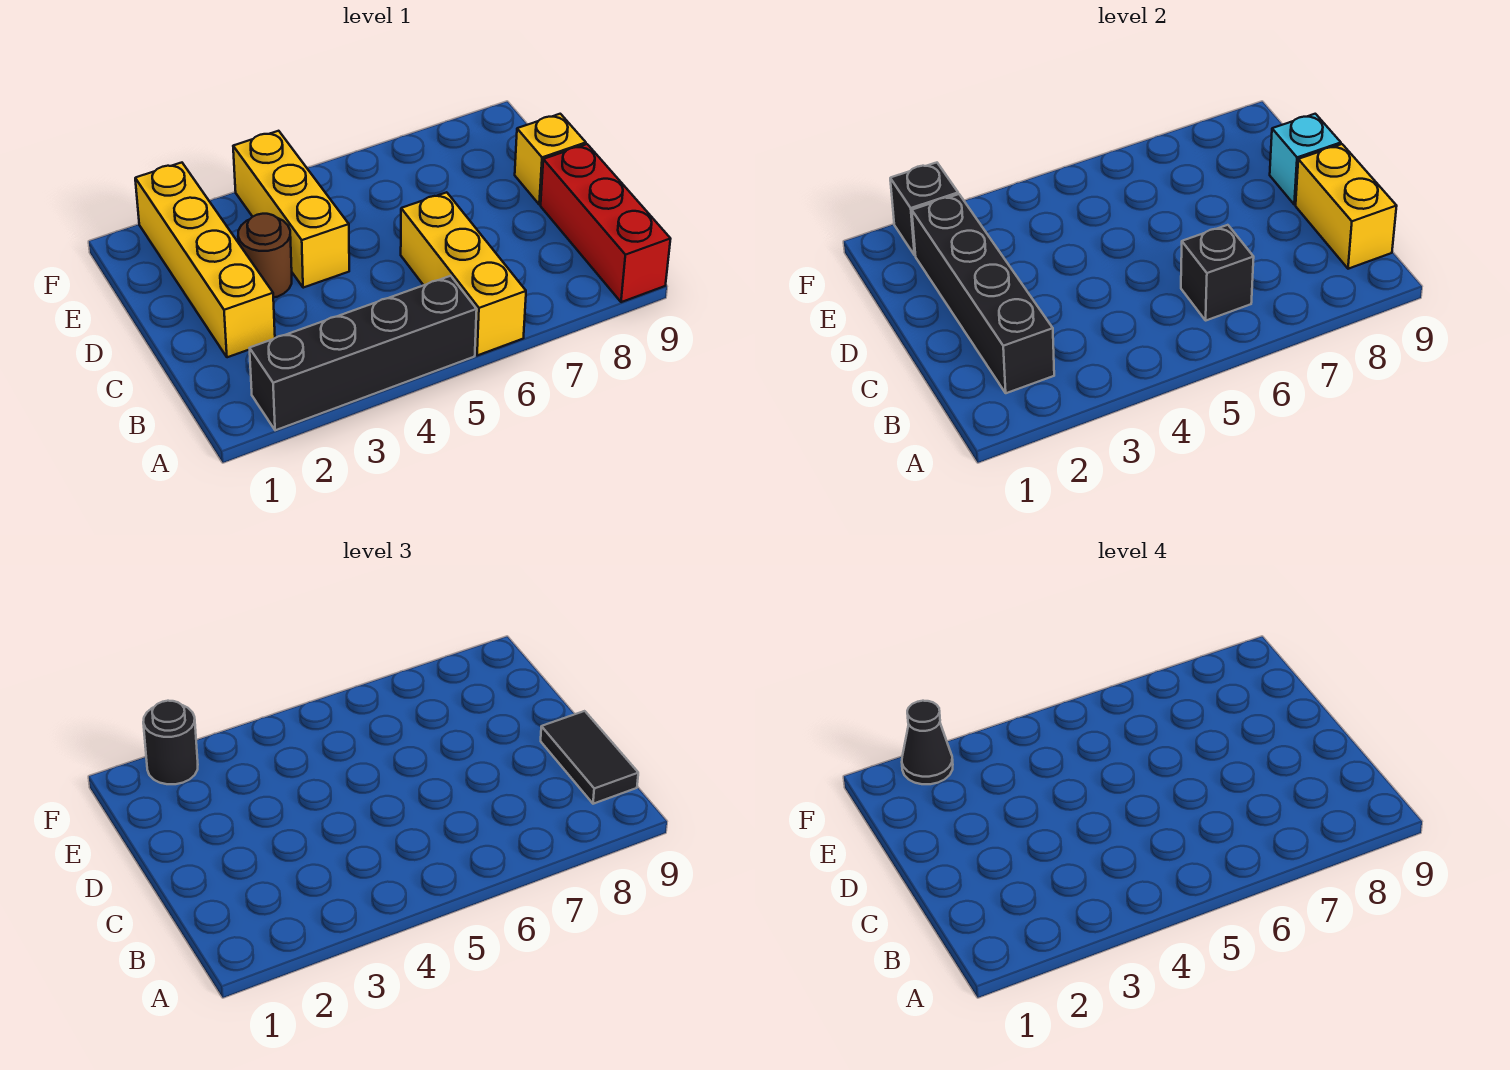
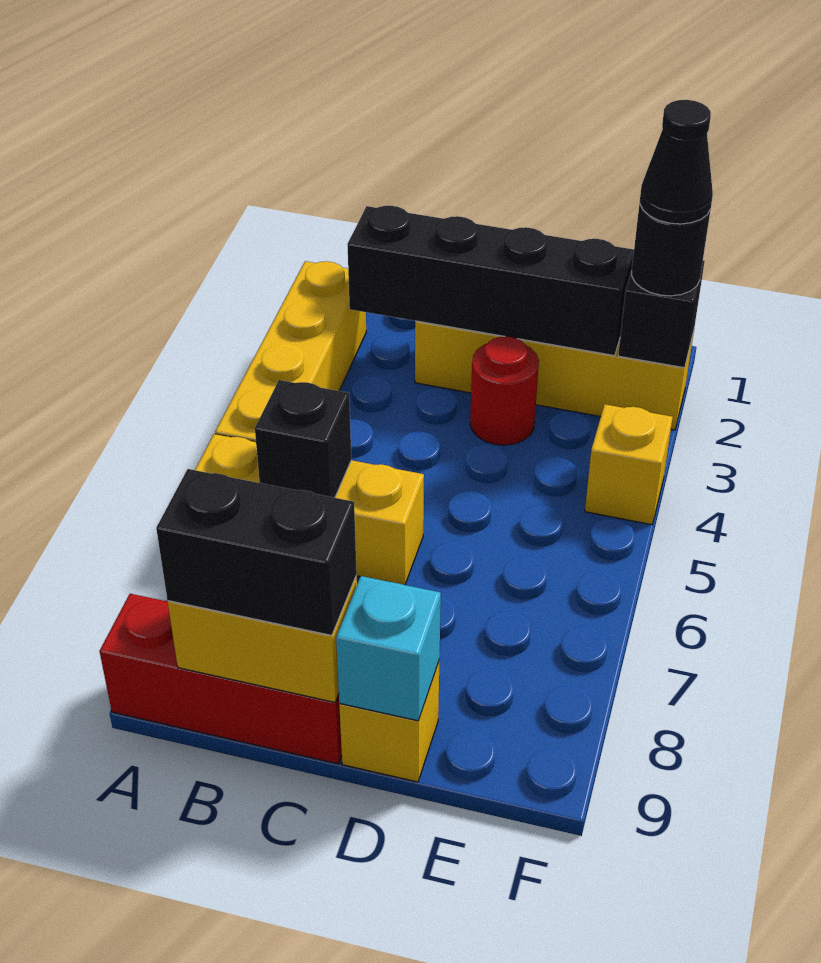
black brick A2:A5 level 1 -> yellow brick A2:A5 level 1
black tile B9:C9 level 3 -> black brick B9:C9 level 3
brown round brick D3 level 1 -> red round brick D3 level 1
yellow brick D4:F4 level 1 -> yellow brick F4 level 1

